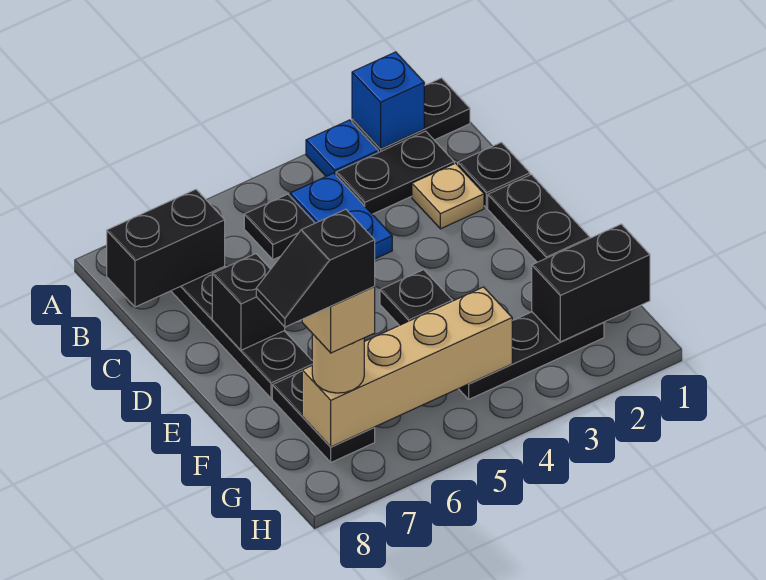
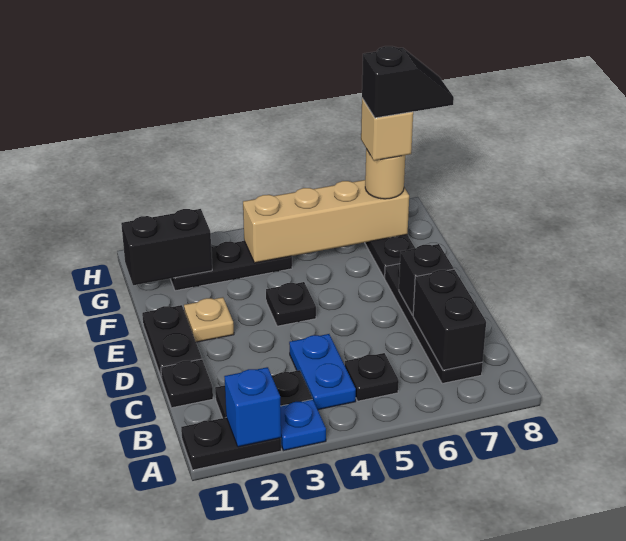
black brick B7:B8 level 2 -> black brick B7:C7 level 2
tan plate C2 level 1 -> tan plate E2 level 1

